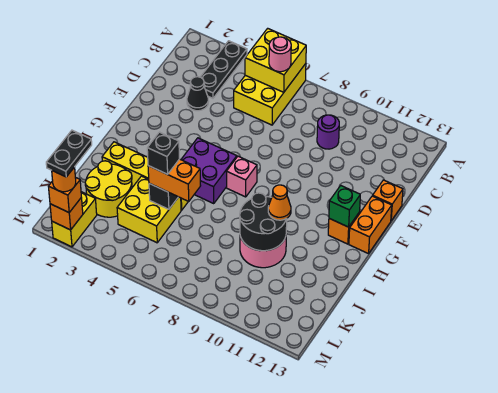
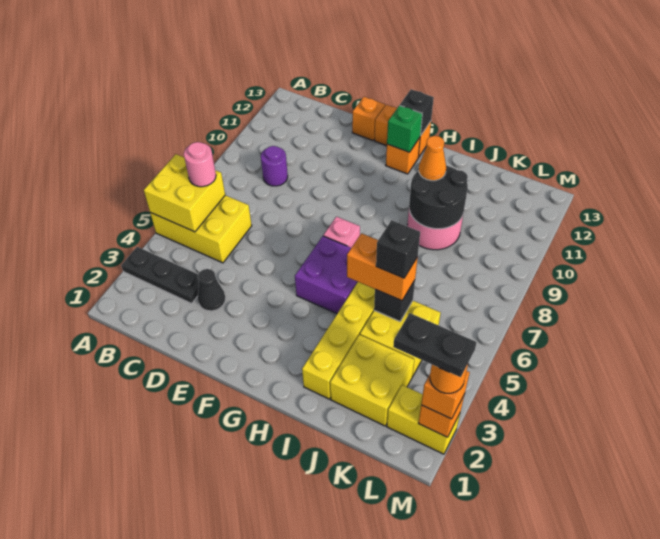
none -> black brick G13 level 2
yellow round brick J2:K3 level 1 -> yellow brick J2:K3 level 1
orange brick J5:J6 level 3 -> orange brick I5:J5 level 3

